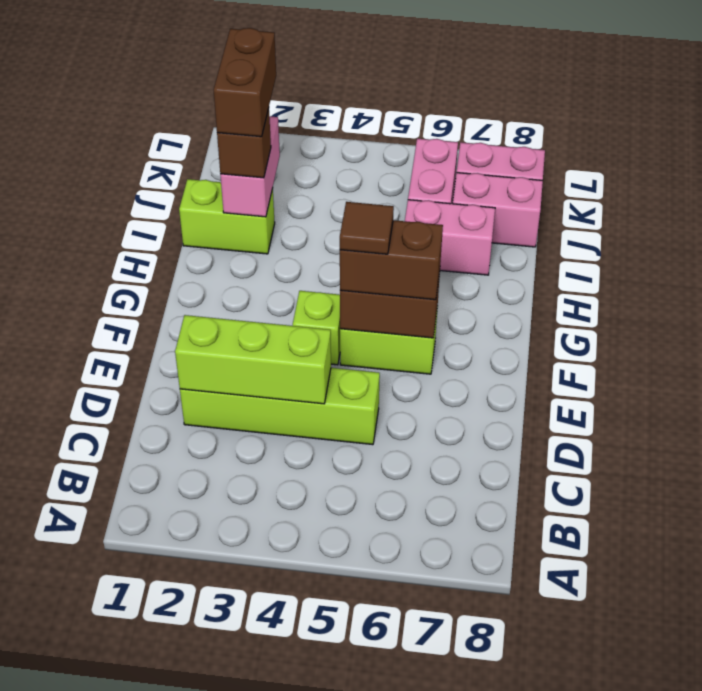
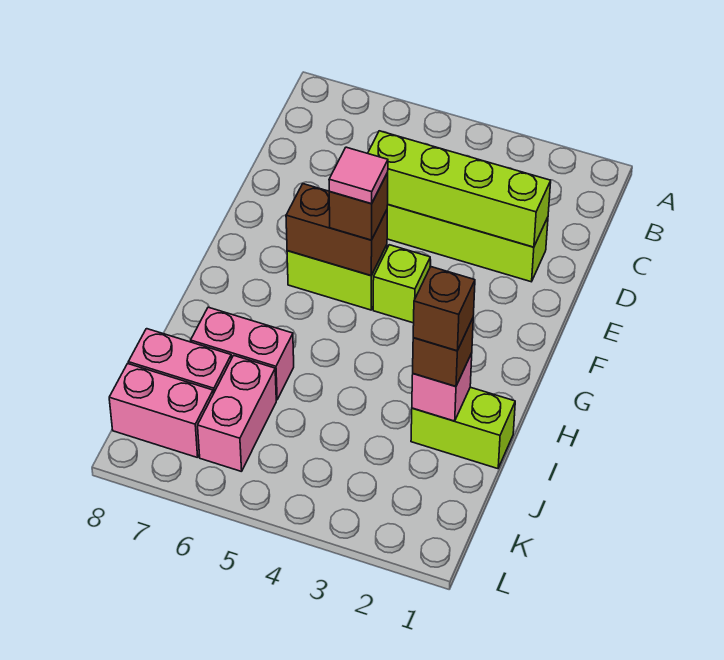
lime brick D2:D4 level 2 -> lime brick D2:D5 level 2
brown brick F5:F6 level 3 -> brown brick F5 level 3
brown tile F5 level 4 -> pink tile F5 level 4
pink brick I2:J2 level 2 -> pink brick I2 level 2
brown brick I2:J2 level 4 -> brown brick I2 level 4

